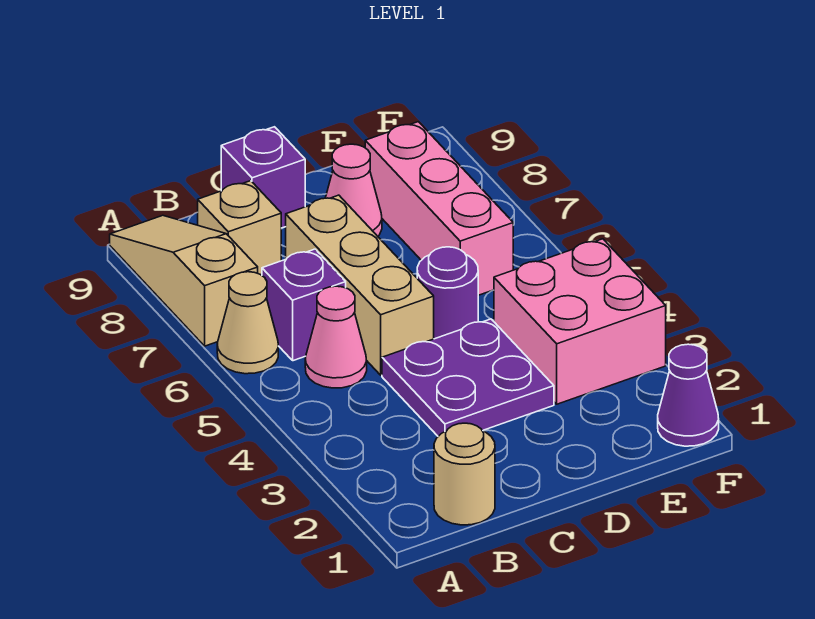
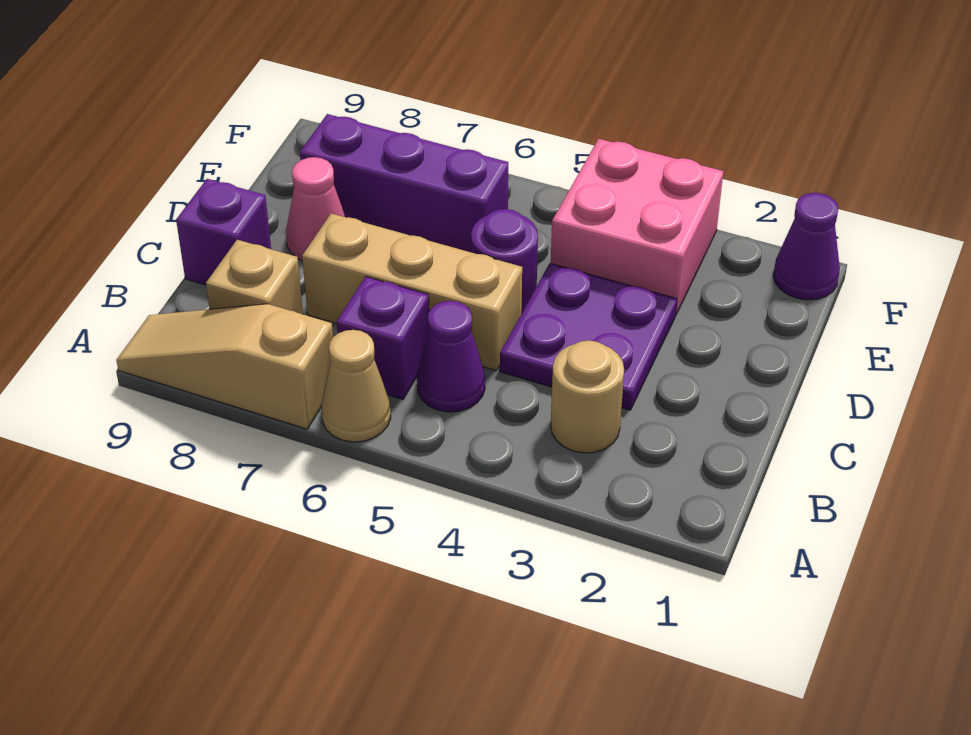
tan round brick B1 level 1 -> tan round brick B3 level 1
pink cone B5 level 1 -> purple cone B5 level 1
pink brick E6:E8 level 1 -> purple brick E6:E8 level 1

